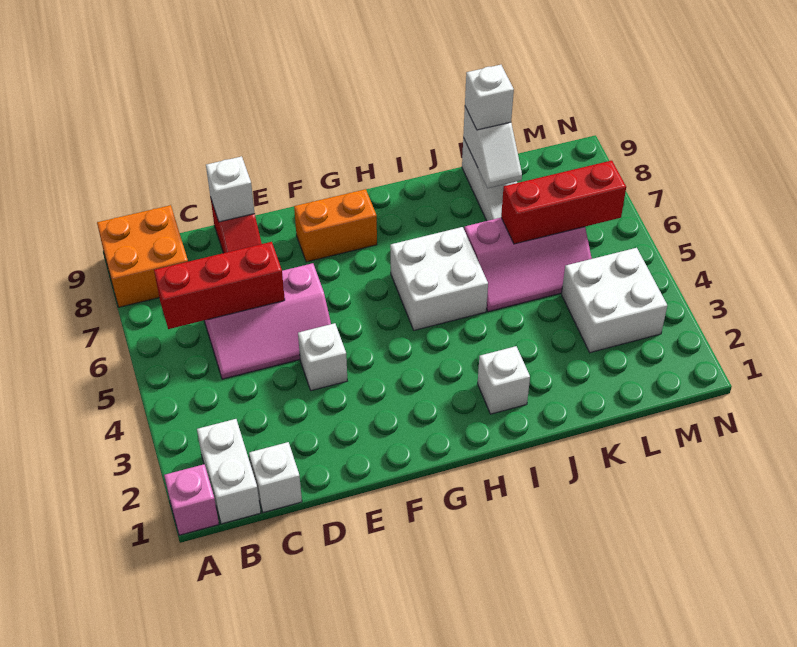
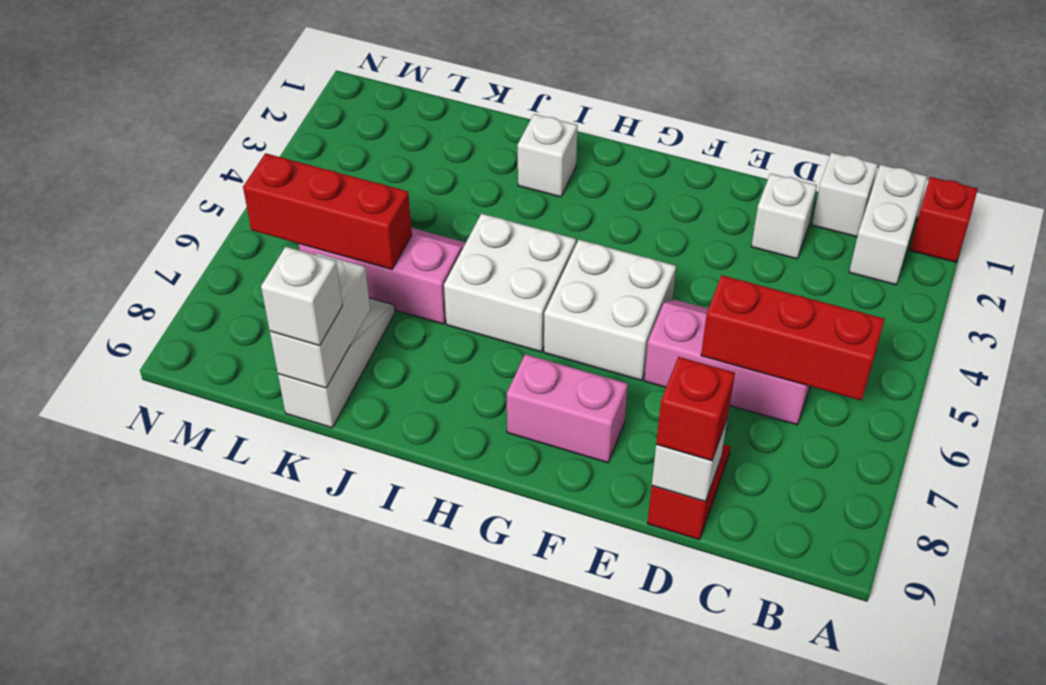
pink brick A1 level 1 -> red brick A1 level 1
orange brick A8:B9 level 1 -> none
none -> red brick D9 level 3
white brick E4 level 1 -> white brick D2 level 1
orange brick F8:G8 level 1 -> pink brick F8:G8 level 1
white slope K8:K9 level 2 top 9 -> white brick K8:K9 level 2
white brick L3:M4 level 1 -> white brick F5:G6 level 1

